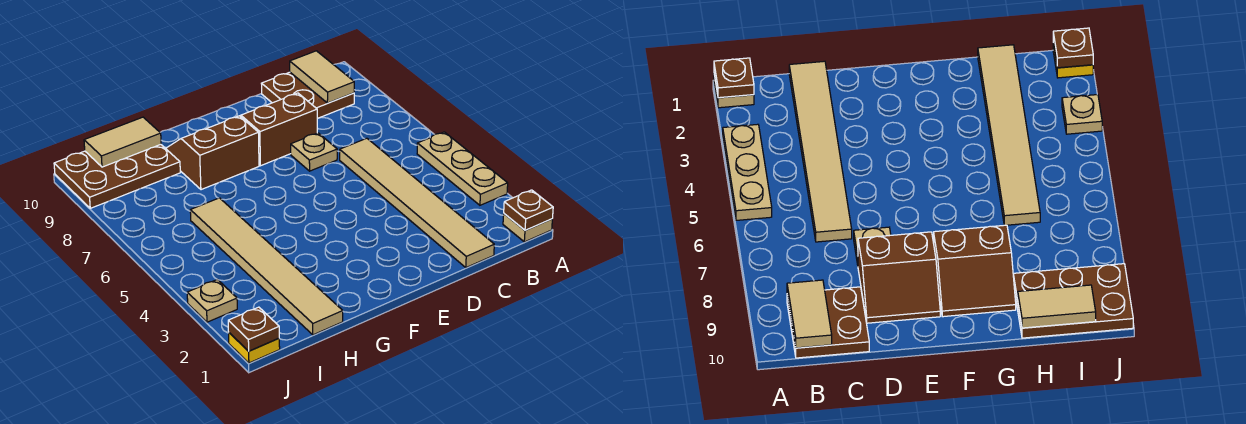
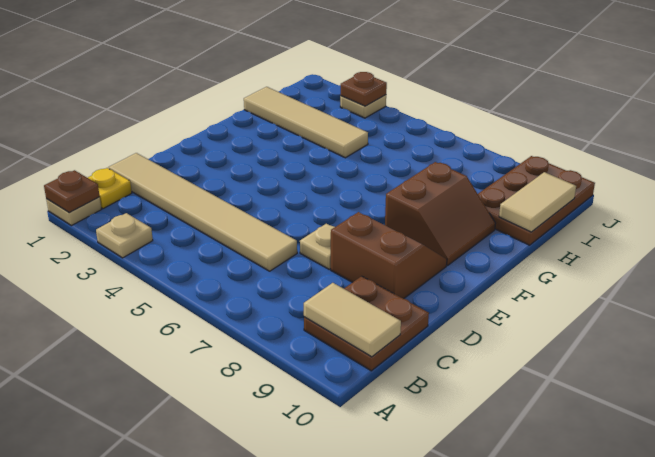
tan plate A3:A5 level 1 -> tan plate A3 level 1
brown slope D8:E9 level 1 top 8 -> brown slope D8:E9 level 1 top D
tan tile H1:H6 level 1 -> tan tile H1:H4 level 1
yellow plate J1 level 1 -> yellow plate B1 level 1
brown plate J1 level 2 -> brown plate J3 level 2

